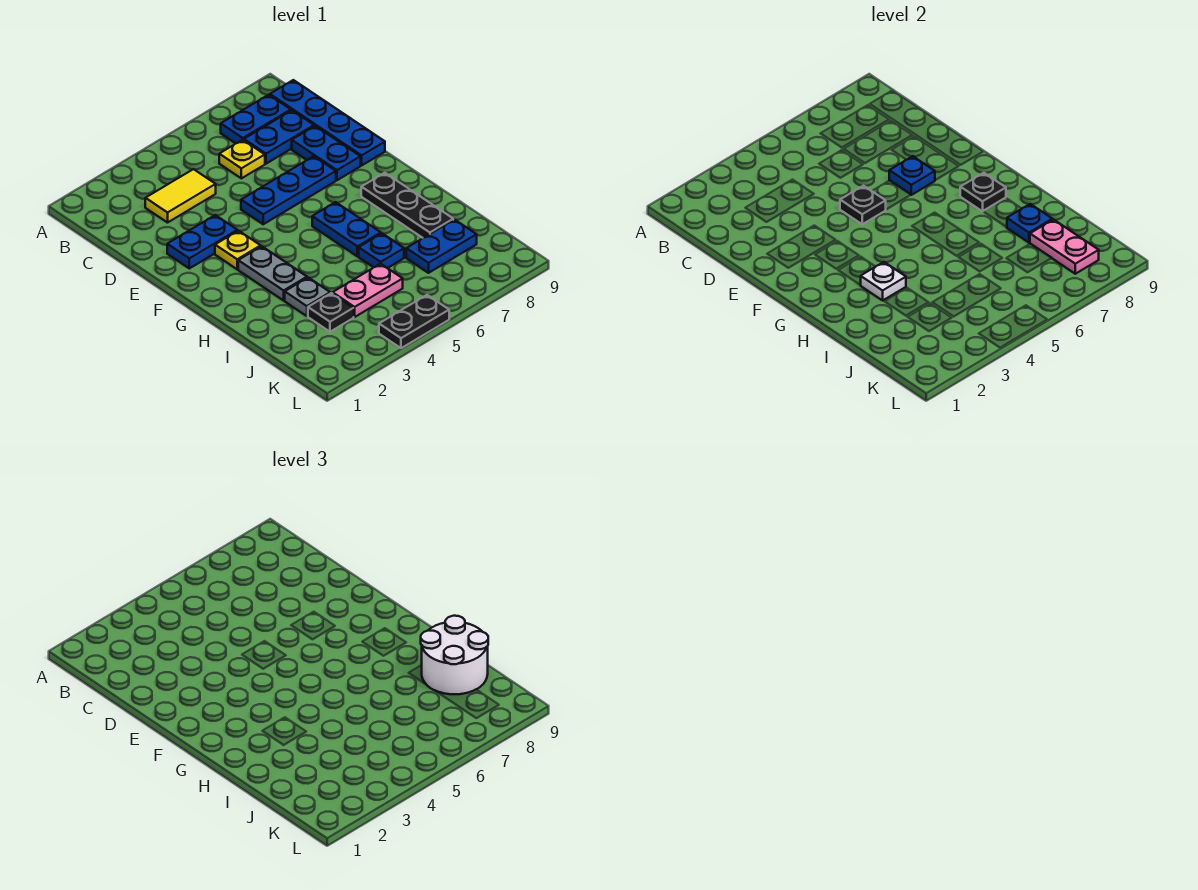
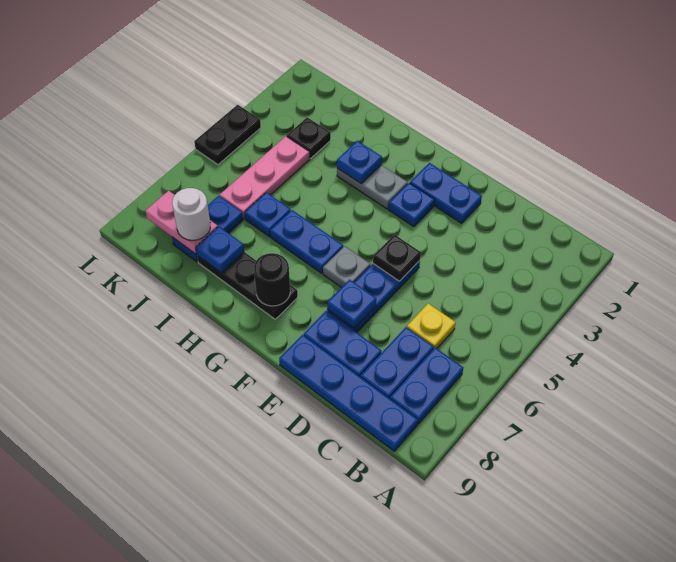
yellow tile C3:C4 level 1 -> none
blue plate E2:E3 level 1 -> blue plate E2:F2 level 1
yellow plate F3 level 1 -> blue plate F3 level 1
black plate G8 level 2 -> black round brick G8 level 2
white plate H3 level 2 -> blue plate H3 level 2
grey plate I3 level 1 -> grey plate F6 level 1
white round brick I8:J9 level 3 -> white round brick J8 level 3
pink plate J4:J5 level 1 -> pink plate J4:J6 level 1

